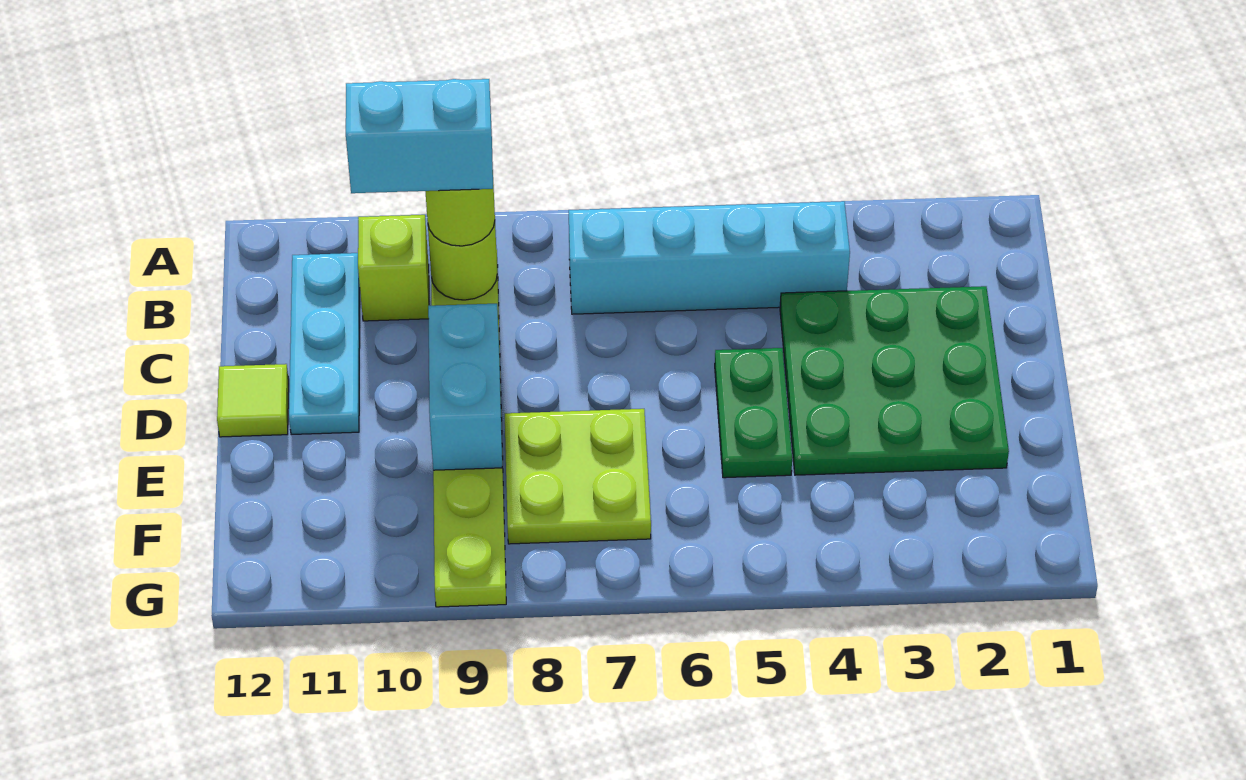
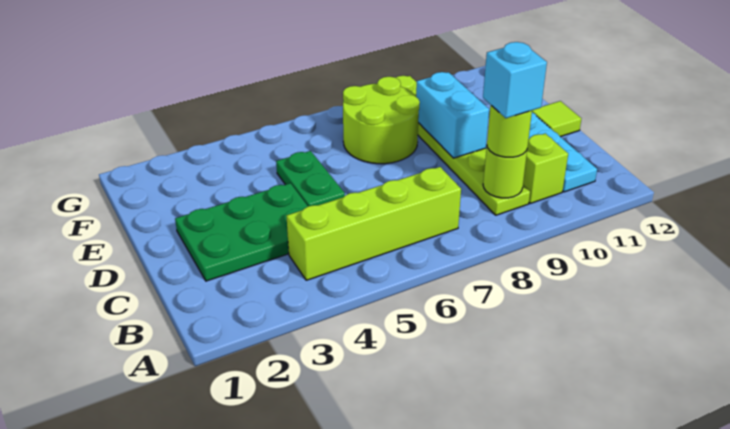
cyan brick B4:B7 level 1 -> lime brick B4:B7 level 1
cyan brick B9:B10 level 4 -> cyan brick B9 level 4
green plate C2:E4 level 1 -> green plate C2:D4 level 1
lime plate E7:F8 level 1 -> lime round brick E7:F8 level 1

